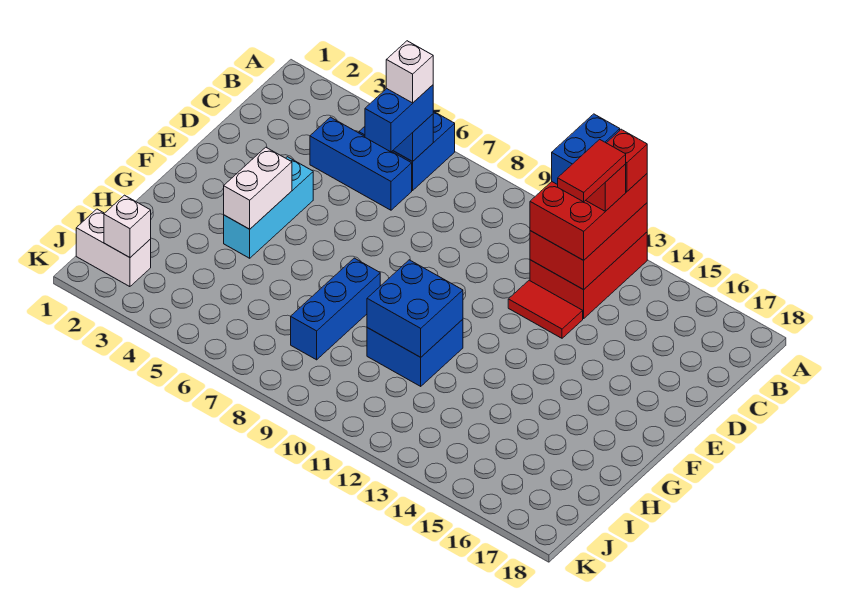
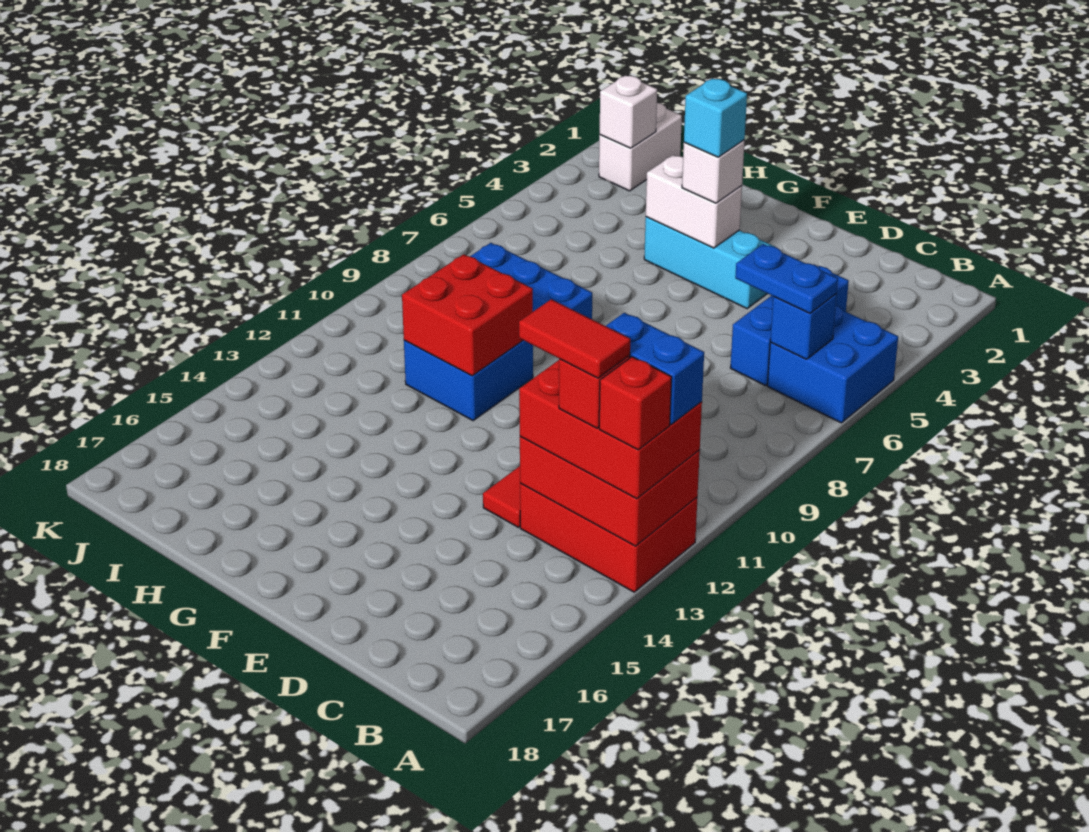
blue brick B6:C6 level 3 -> blue plate B6:C6 level 3
white brick B6 level 4 -> white brick F4 level 3
none -> cyan brick F4 level 4
blue brick G10:H11 level 2 -> red brick G10:H11 level 2

